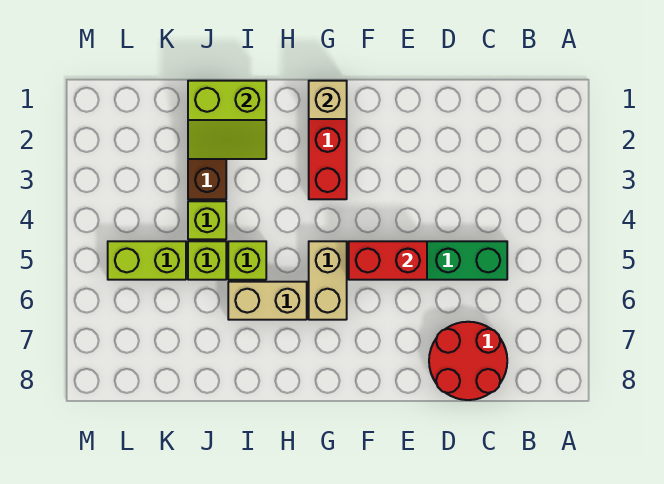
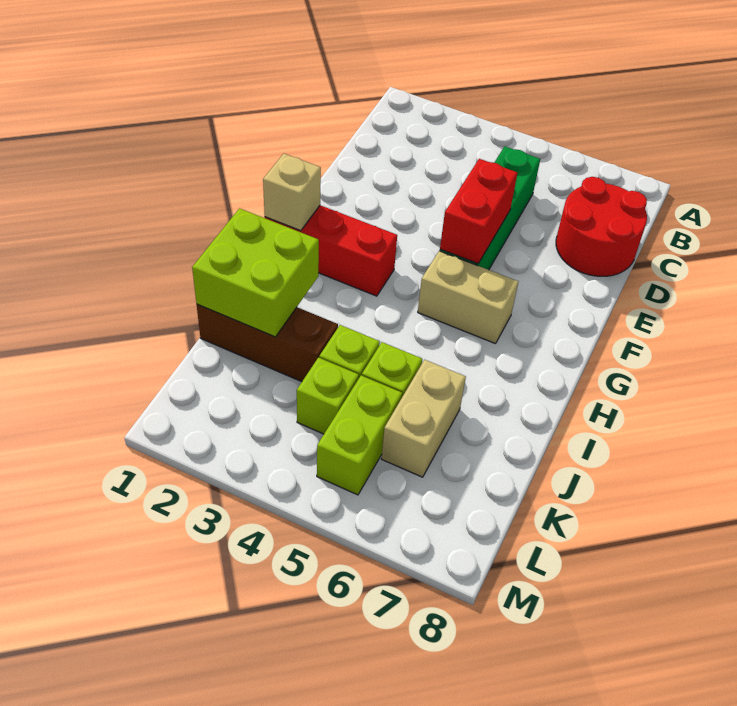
tan brick H6:I6 level 1 -> tan brick J6:K6 level 1
lime slope I1:J2 level 2 top 1 -> lime brick I1:J2 level 2
lime brick I5 level 1 -> lime brick K4 level 1

